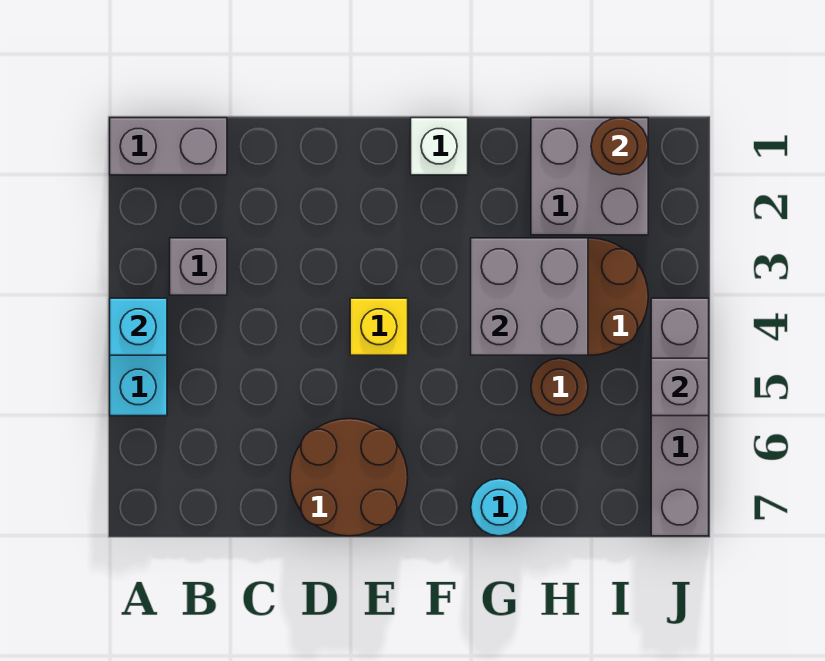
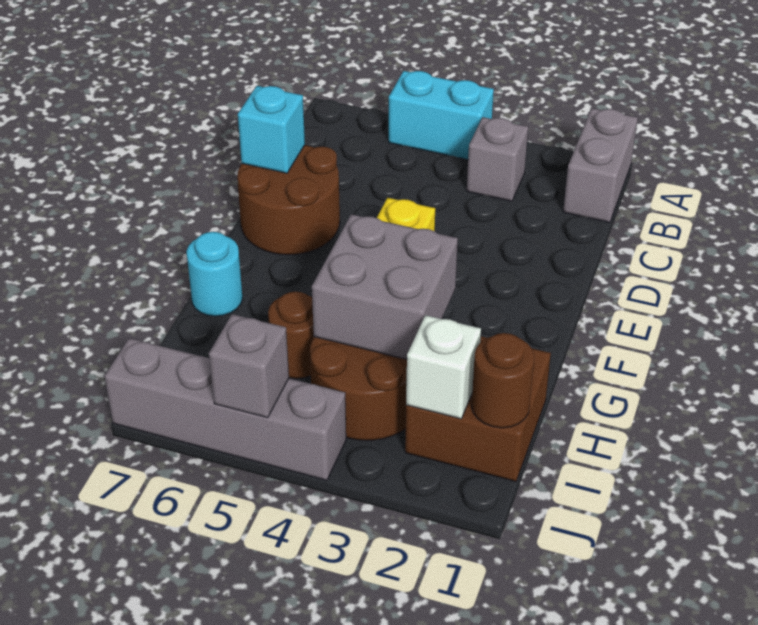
cyan brick A4 level 2 -> cyan brick D7 level 2
white brick F1 level 1 -> white brick I2 level 2
grey brick H1:I2 level 1 -> brown brick H1:I2 level 1

